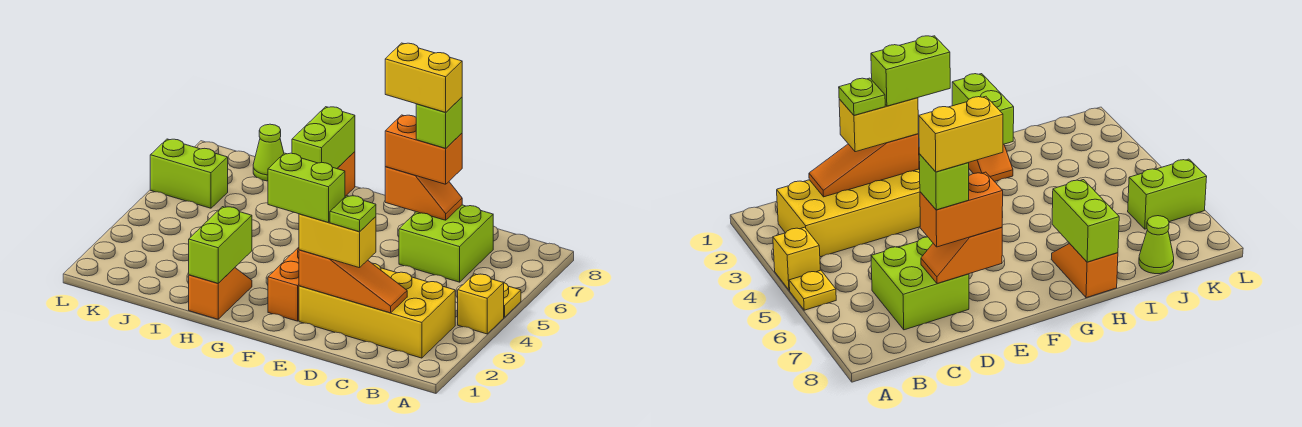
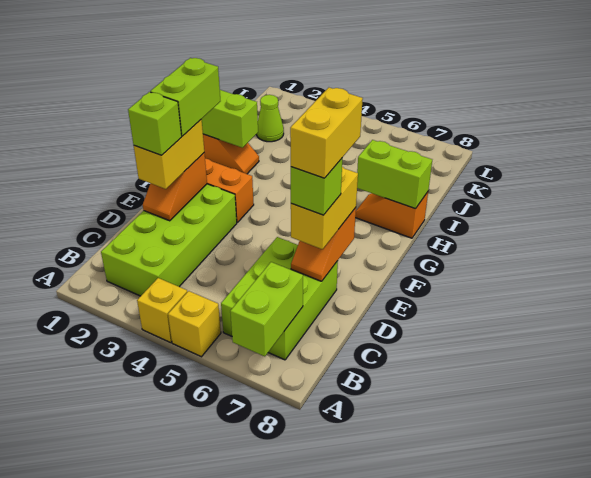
yellow plate A5 level 1 -> yellow brick A5 level 1
yellow brick B2:E3 level 1 -> lime brick B2:E3 level 1
orange slope C2:E2 level 2 top E -> orange slope D2:E2 level 2 top E
lime brick C6:D7 level 1 -> lime brick B6:D7 level 1
lime plate D2 level 4 -> lime brick D2 level 4
orange brick D7:E7 level 3 -> yellow brick D7:E7 level 3
lime cone J8 level 1 -> lime cone J2 level 1
lime brick K6:L6 level 1 -> lime brick A7:B7 level 2

